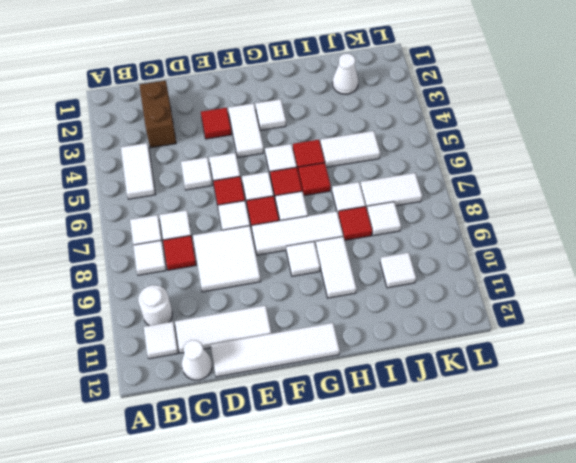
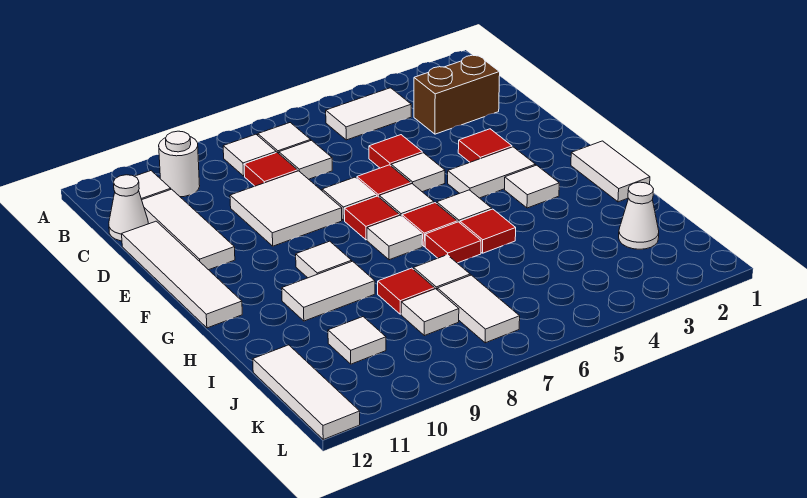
white tile D5 level 1 -> red tile D5 level 1
white tile F8:H8 level 1 -> white tile J12:L12 level 1
white tile I5:J5 level 1 -> white tile G1:H1 level 1

